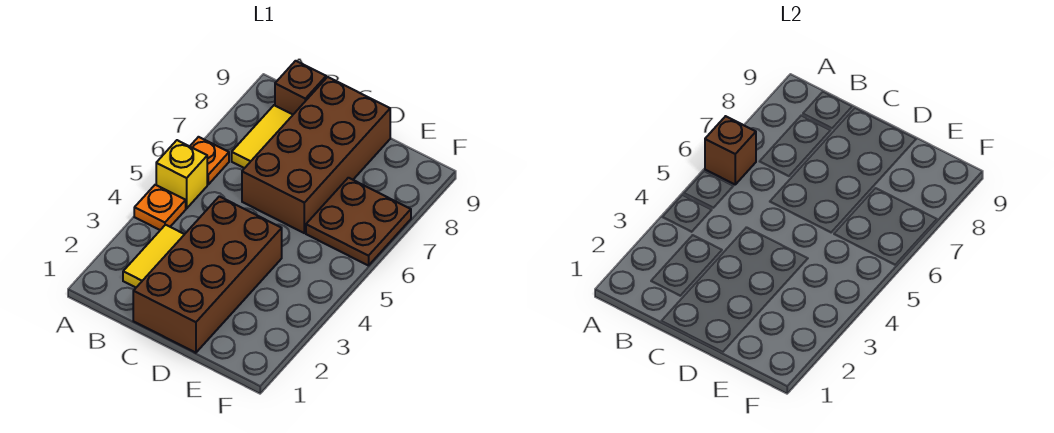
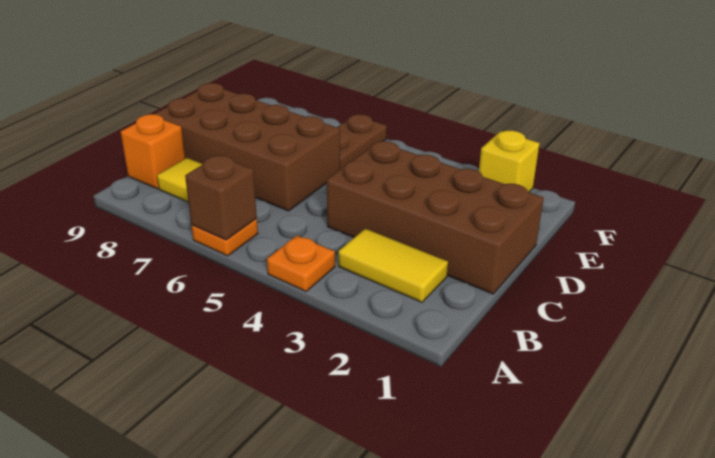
yellow brick A5 level 1 -> yellow brick F2 level 1
brown brick B9 level 1 -> orange brick B9 level 1
brown plate E6:F7 level 1 -> brown plate E6:F6 level 1

